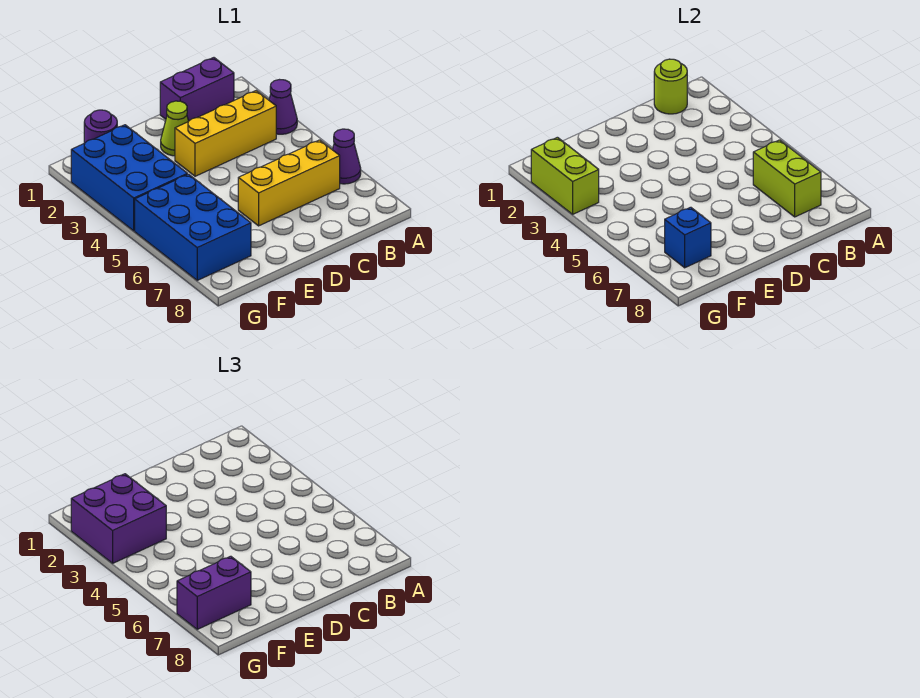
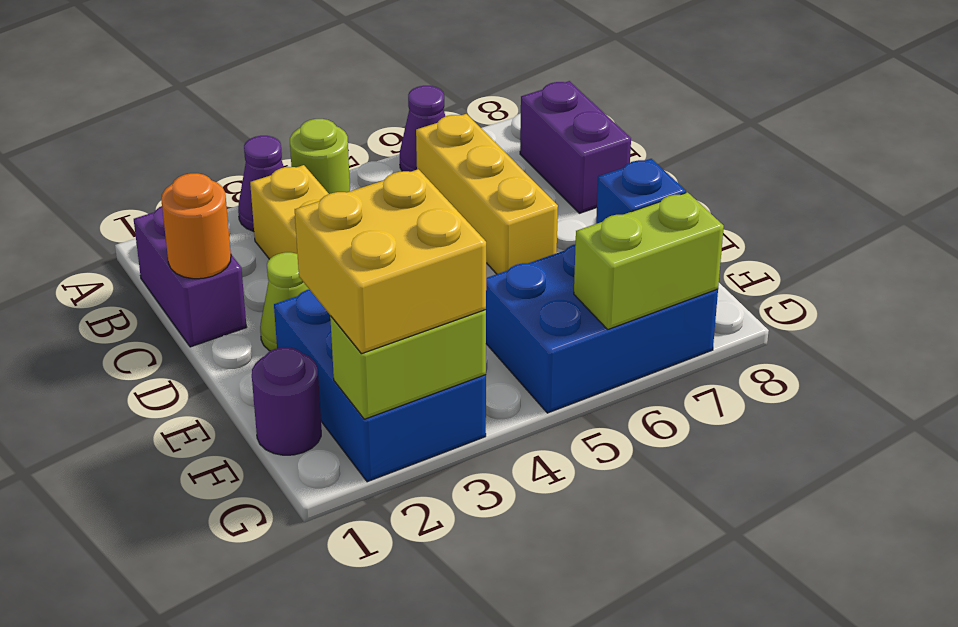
lime round brick B1 level 2 -> lime round brick A4 level 1
lime brick B6:B7 level 2 -> lime brick G6:G7 level 2
none -> orange round brick C1 level 2
blue brick F2:G4 level 1 -> blue brick E2:G3 level 1
purple brick F2:G3 level 3 -> yellow brick F2:G3 level 3
purple brick F7:G7 level 3 -> purple brick B8:C8 level 1

